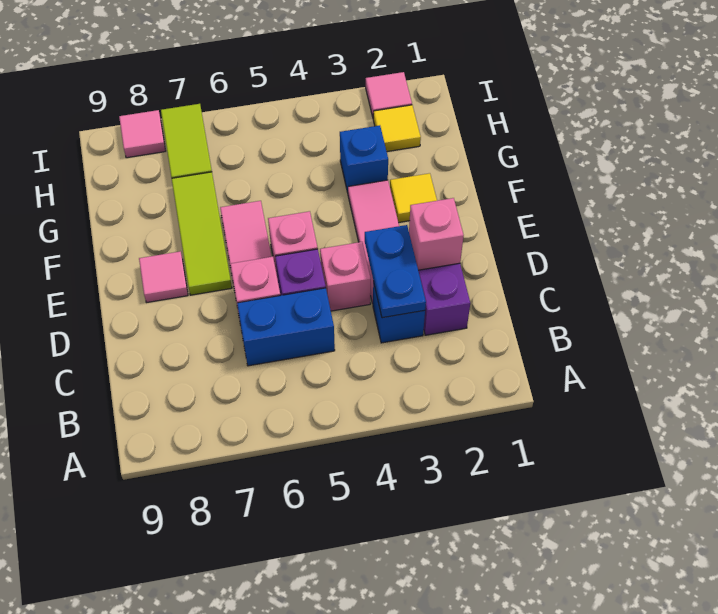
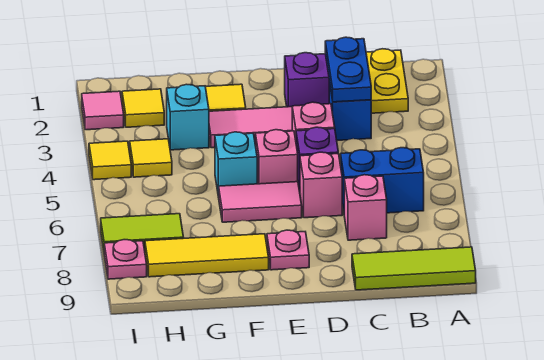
none -> yellow plate B1:B2 level 1
blue plate C3:D3 level 2 -> blue plate C2:C3 level 2
blue brick C5:C6 level 1 -> blue brick B6:C6 level 1
pink brick D2 level 2 -> pink brick C7 level 1
lime tile E7:G7 level 1 -> lime tile A9:C9 level 1
pink tile E8 level 1 -> pink plate E8 level 1
none -> cyan brick F5 level 1
none -> yellow tile F8:H8 level 1
blue brick G3 level 1 -> cyan brick G3 level 1
none -> yellow tile H4 level 1
none -> yellow tile I4 level 1
pink tile I8 level 1 -> pink plate I8 level 1

